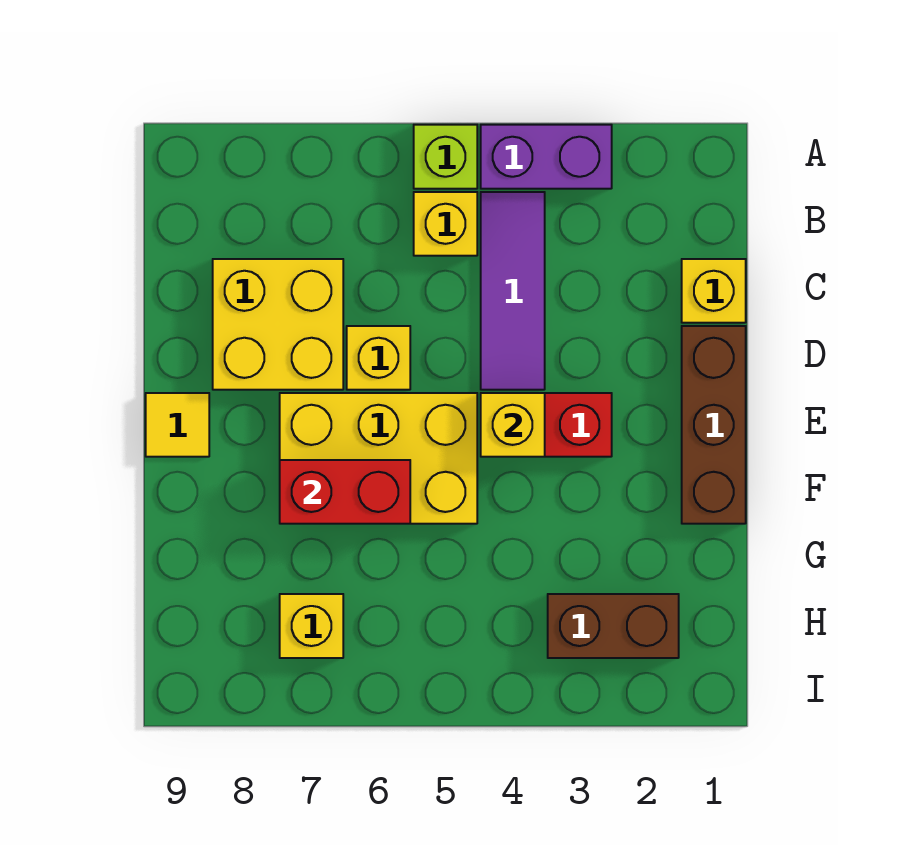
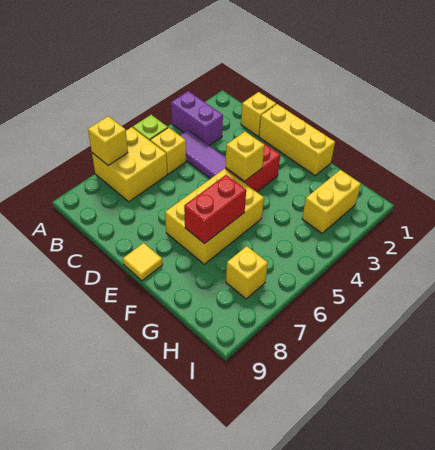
purple brick A3:A4 level 1 -> purple brick A3:B3 level 1
yellow brick C7:D8 level 1 -> yellow brick A6:B7 level 1
brown brick D1:F1 level 1 -> yellow brick D1:F1 level 1
yellow brick D6 level 1 -> yellow brick A7 level 2
brown brick H2:H3 level 1 -> yellow brick H2:H3 level 1

